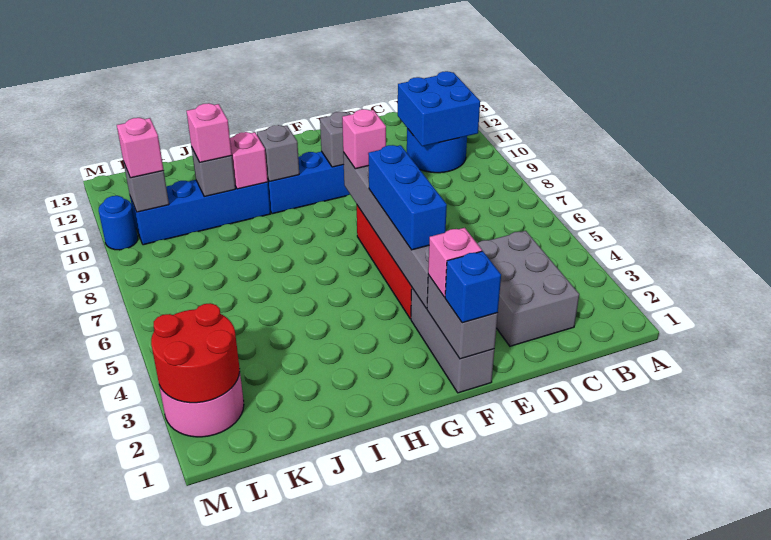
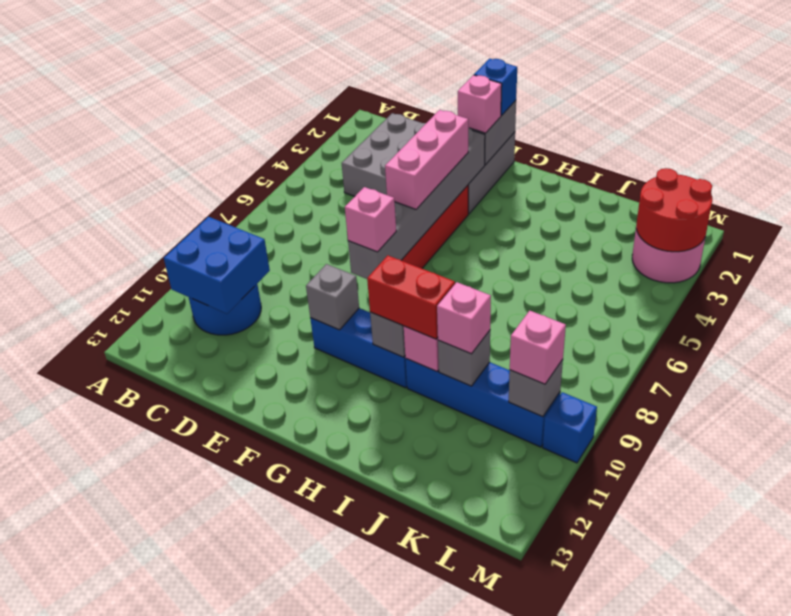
blue brick F4:F6 level 3 -> pink brick F4:F6 level 3
none -> red brick H10:I10 level 3
blue round brick M10 level 1 -> blue brick M10 level 1

